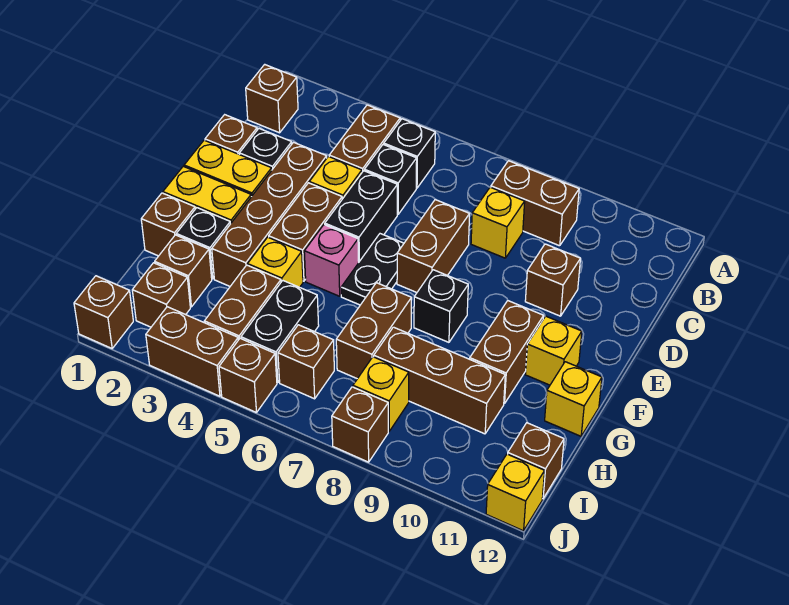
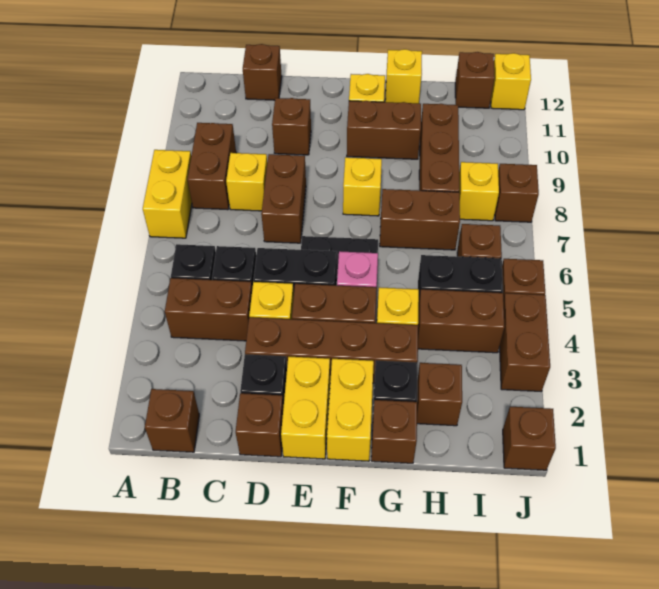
none -> yellow brick A7:A8 level 1
brown brick D7:E7 level 1 -> brown brick D7:D8 level 1
black brick F8 level 1 -> yellow brick F8 level 1
brown brick I2 level 1 -> brown brick C12 level 1

